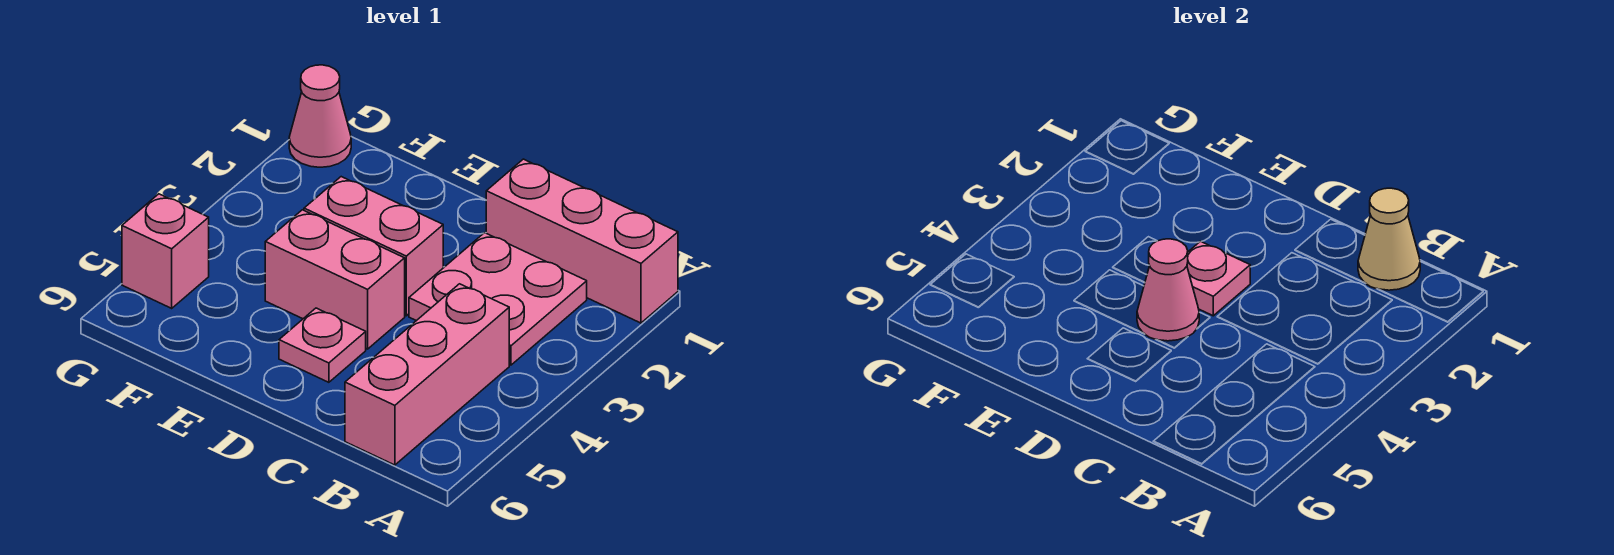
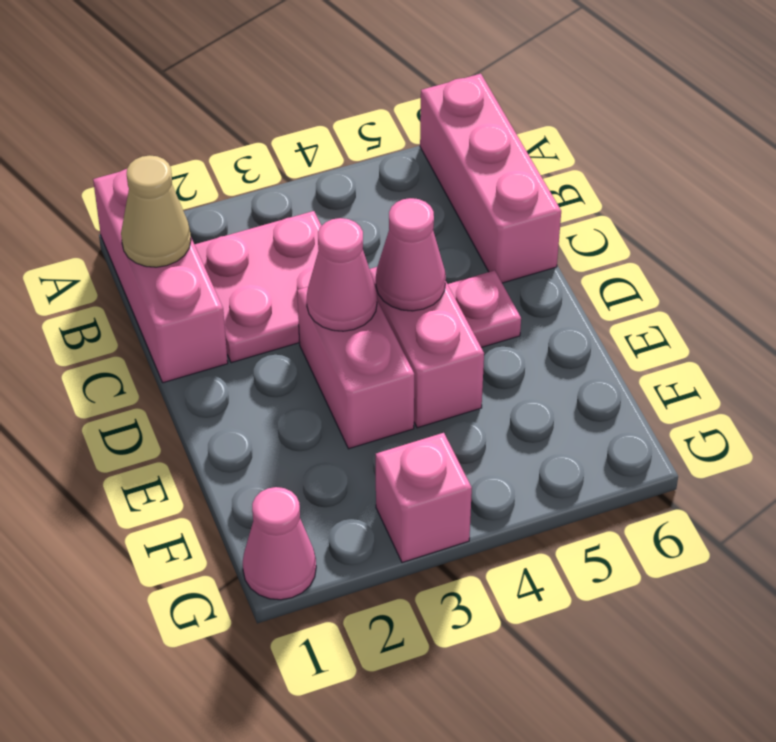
pink brick B4:B6 level 1 -> pink brick A6:C6 level 1
pink plate D3 level 2 -> pink cone D3 level 2
pink brick G5 level 1 -> pink brick G3 level 1

